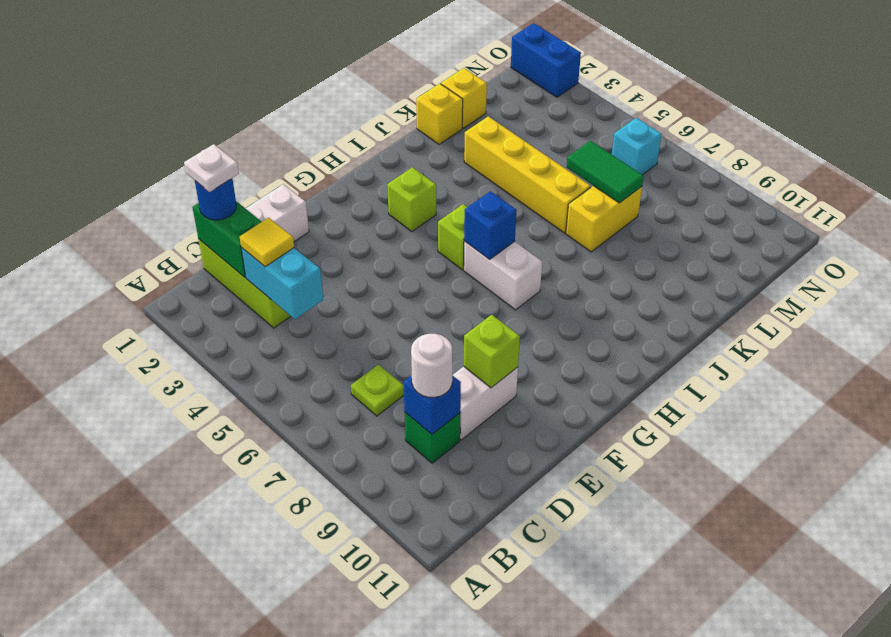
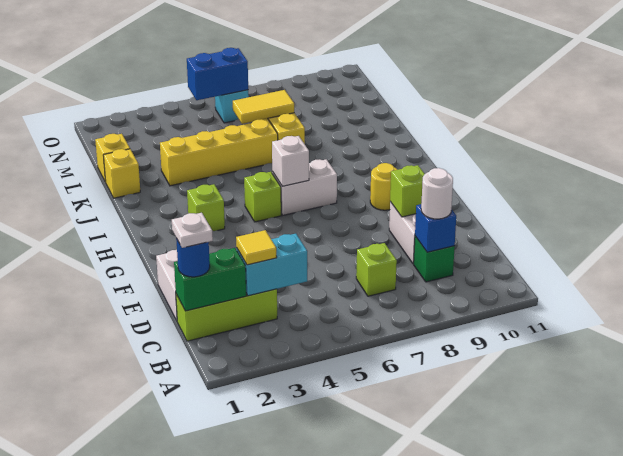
lime plate C7 level 1 -> lime brick C7 level 1
none -> yellow round brick G9 level 1
blue brick H6 level 2 -> white brick H6 level 2
green tile L6:L7 level 2 -> yellow tile L6:L7 level 2
blue brick O1:O2 level 1 -> blue brick N5:N6 level 2

